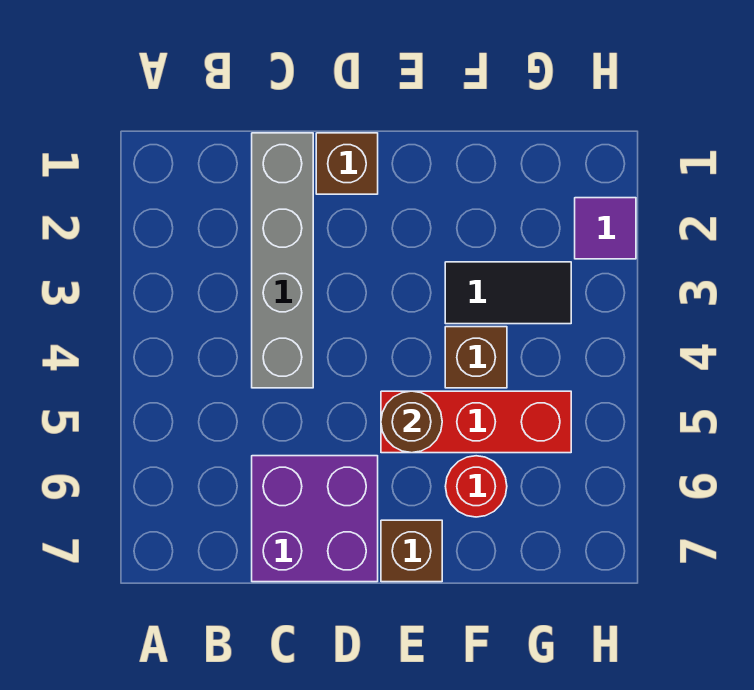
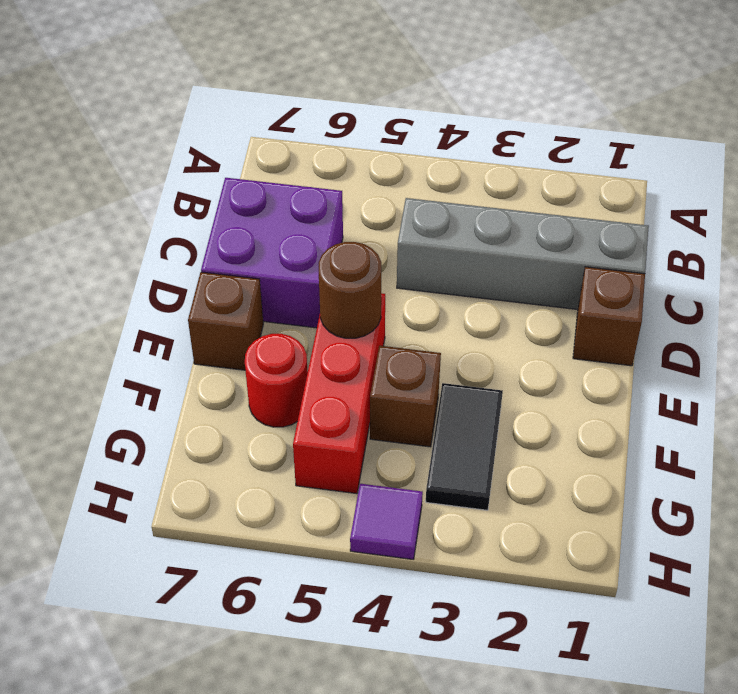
purple tile H2 level 1 -> purple tile H4 level 1

